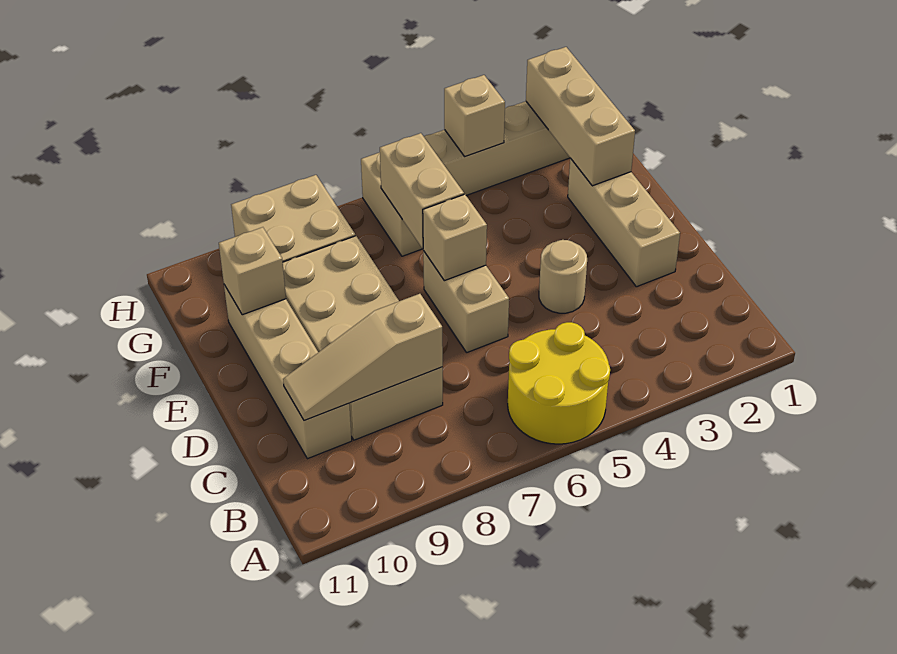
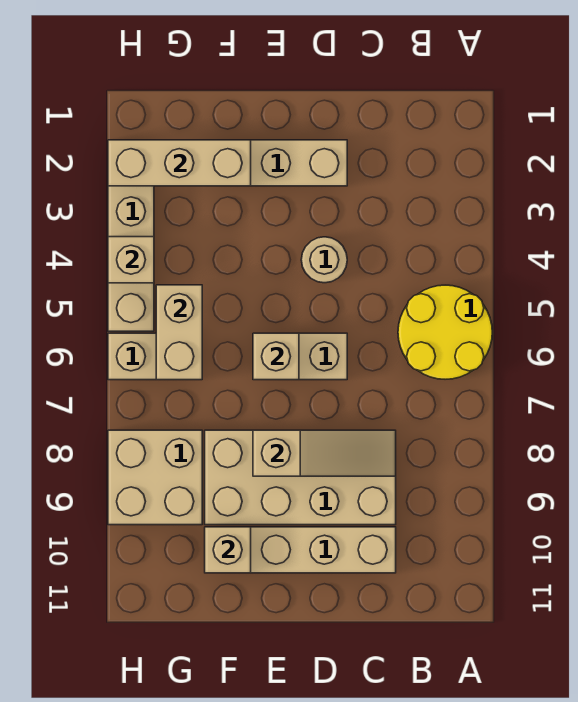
tan slope C8:C10 level 2 top 8 -> tan slope C8:E8 level 2 top E
tan brick F6:G6 level 2 -> tan brick G5:G6 level 2

